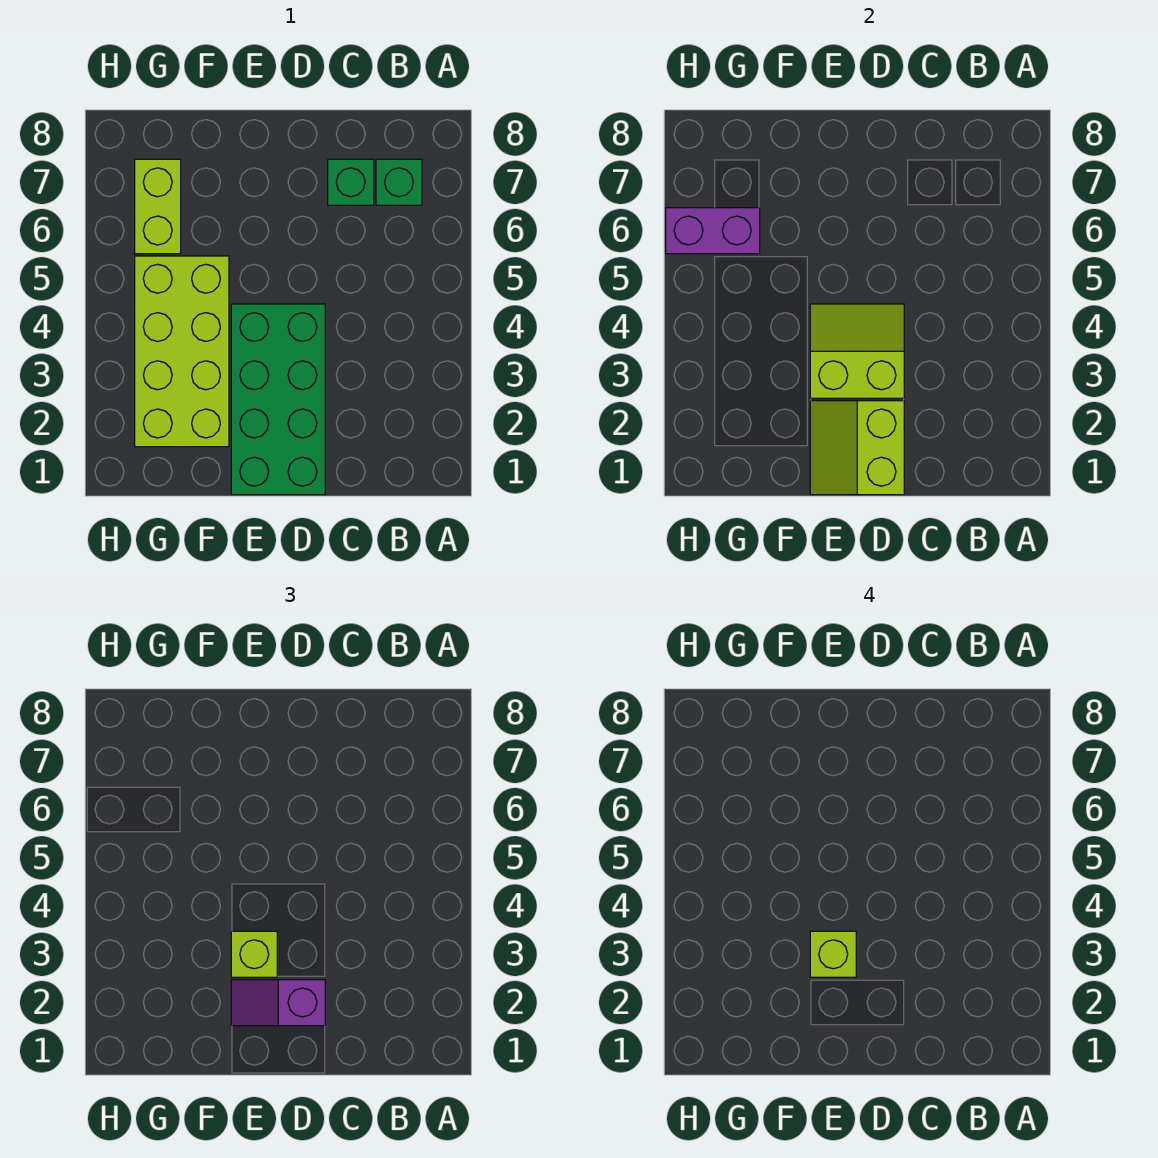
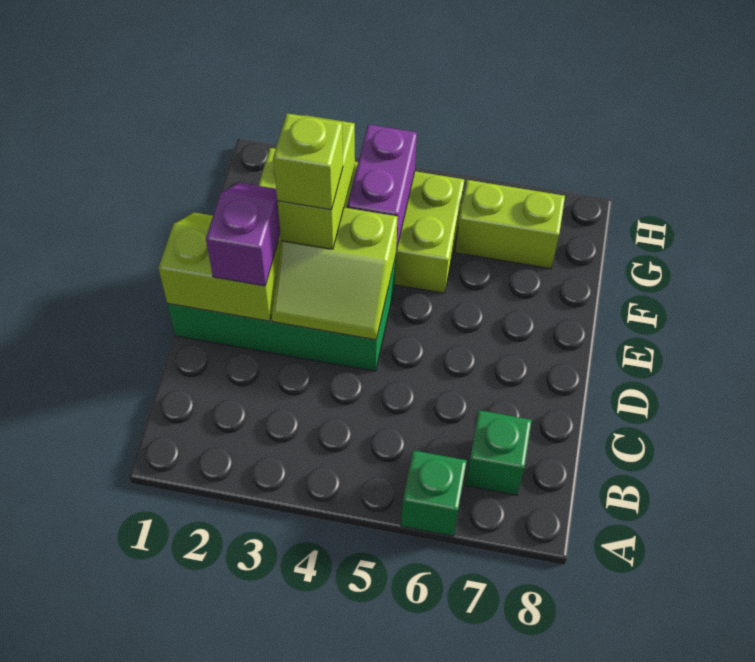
green brick C7 level 1 -> green brick A6 level 1
lime slope D3:E4 level 2 top 3 -> lime slope D3:E4 level 2 top E
lime brick E3 level 3 -> lime brick E3:F3 level 3
purple brick G6:H6 level 2 -> purple brick F4:G4 level 2

